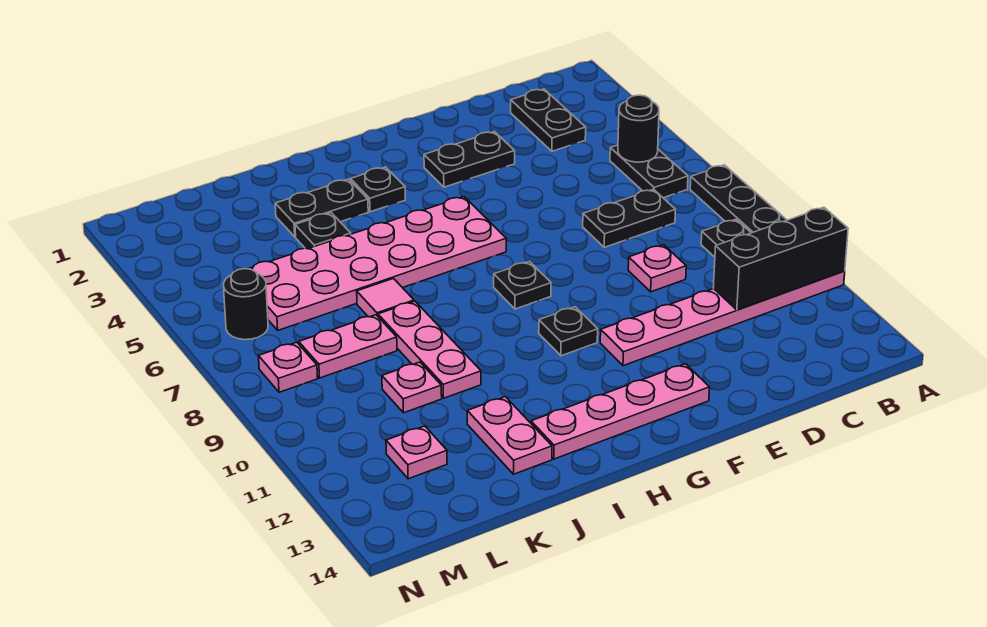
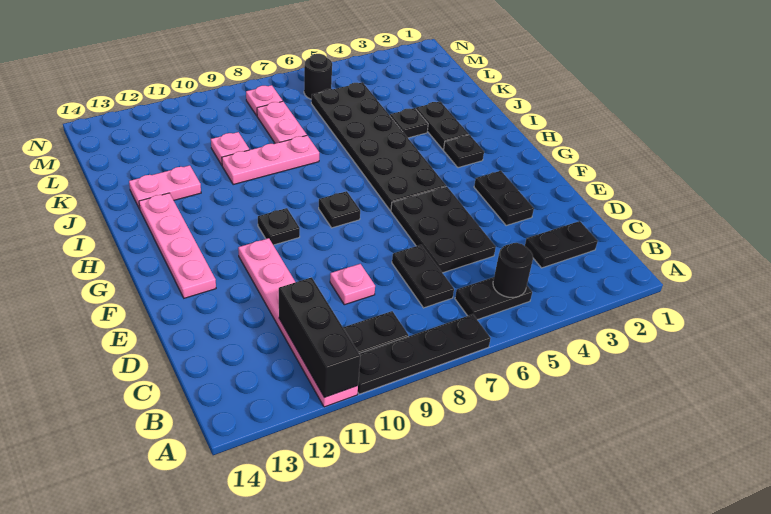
none -> black plate D5:F6 level 1
pink plate G5:L6 level 1 -> black plate G5:L6 level 1
pink tile J7 level 1 -> none
pink plate L12 level 1 -> none

